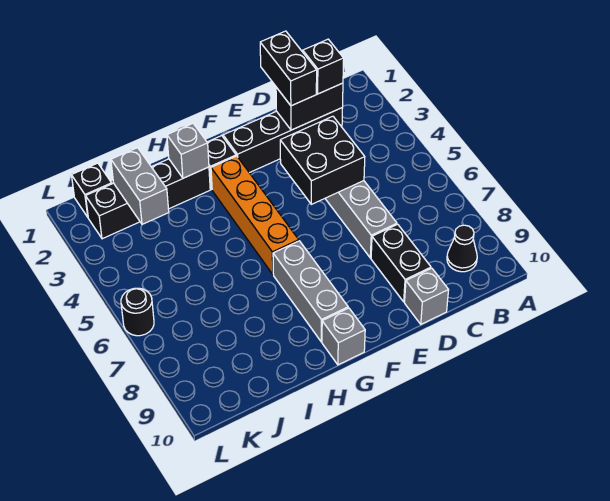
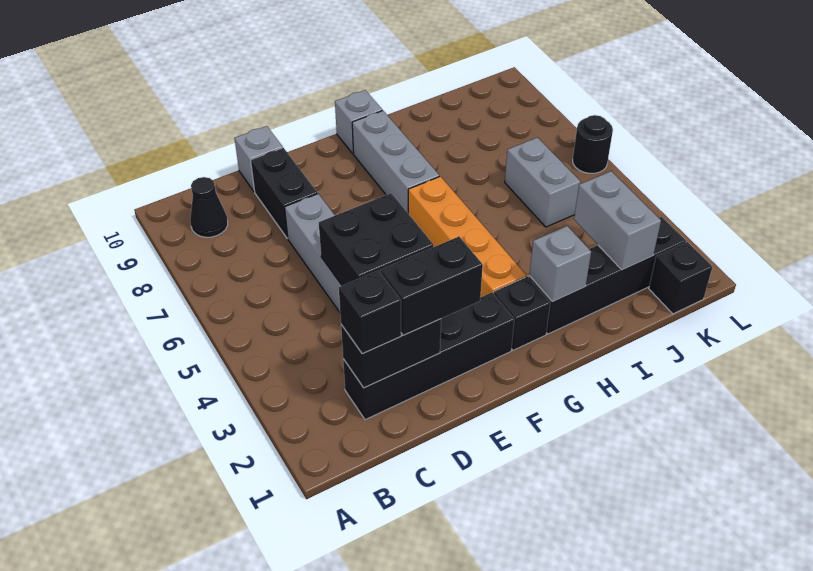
black brick D1:D2 level 3 -> black brick D2:E2 level 3
none -> grey brick J5:J6 level 1

